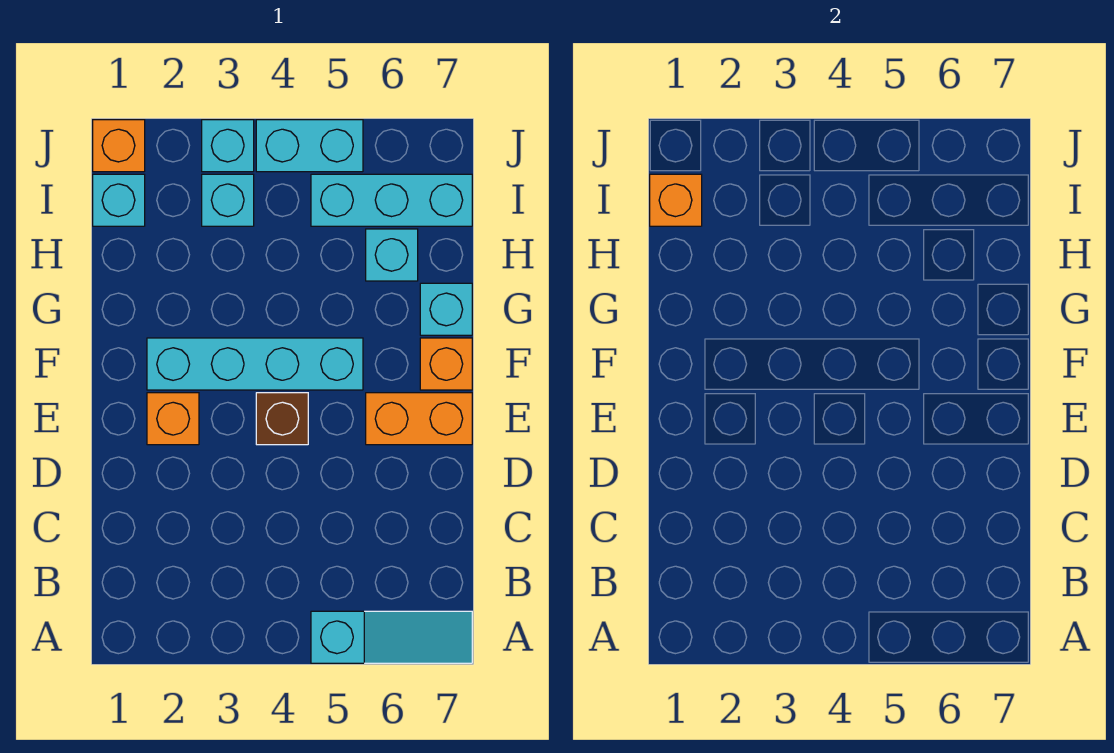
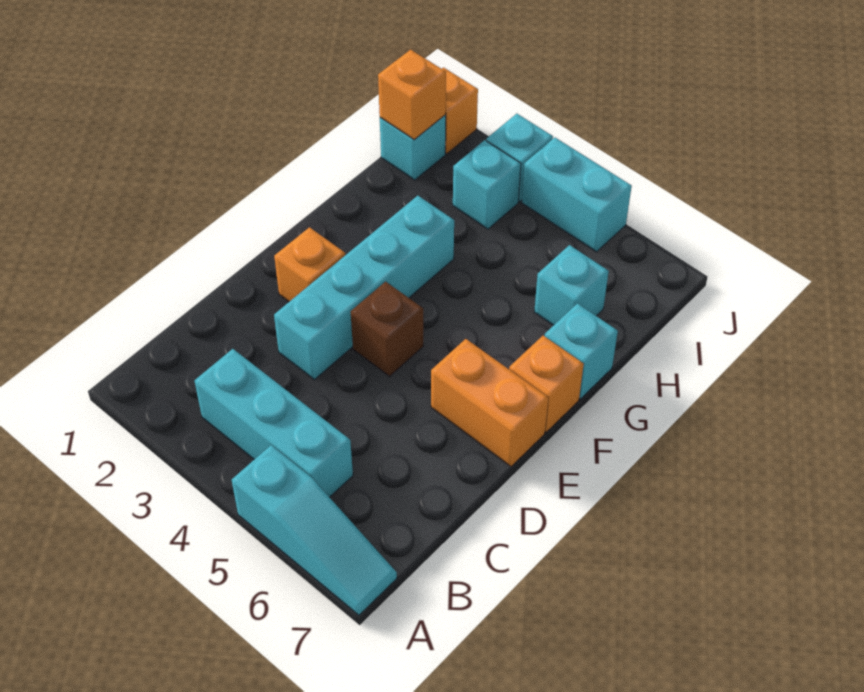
cyan brick F2:F5 level 1 -> cyan brick D3:G3 level 1
cyan brick I5:I7 level 1 -> cyan brick B3:B5 level 1

